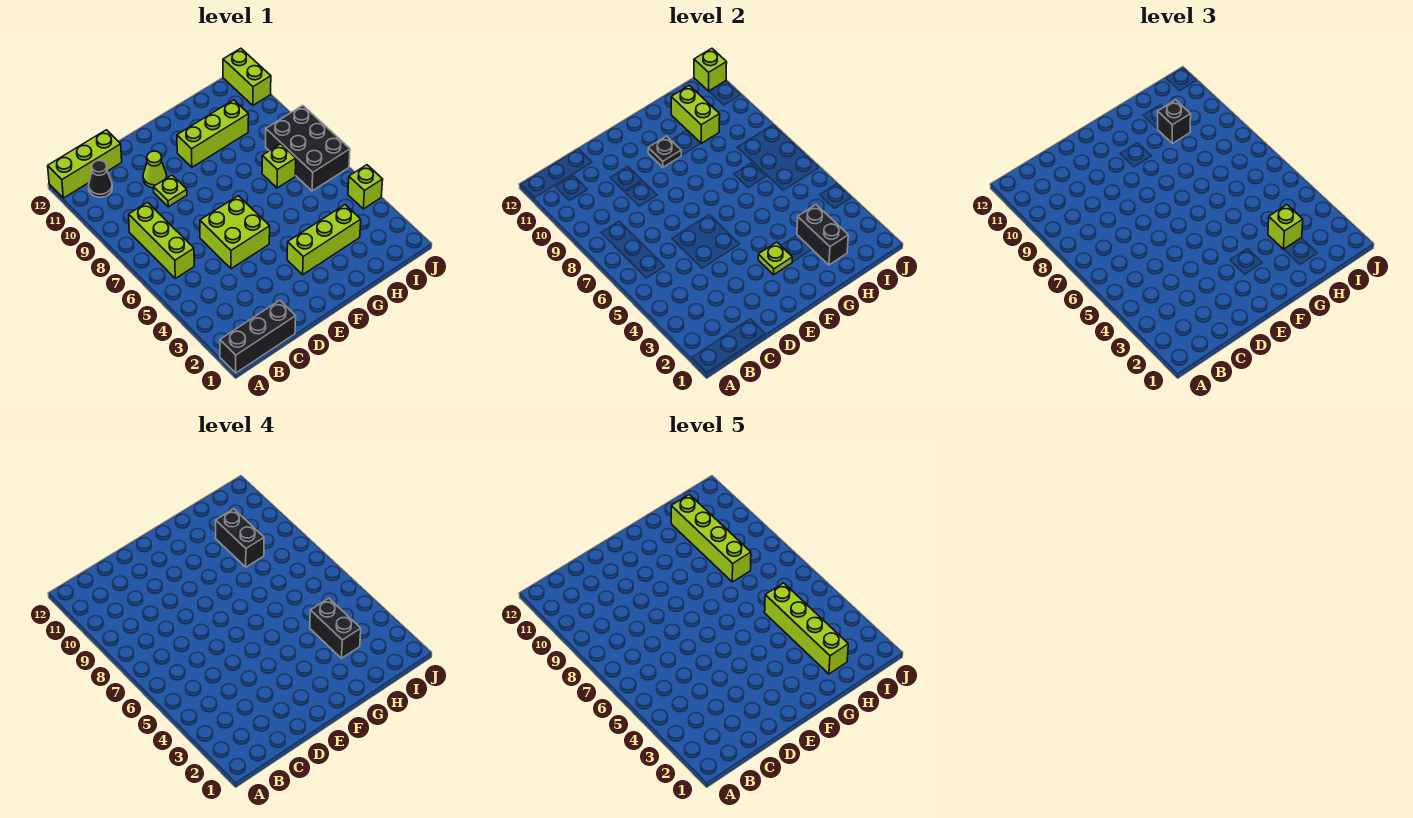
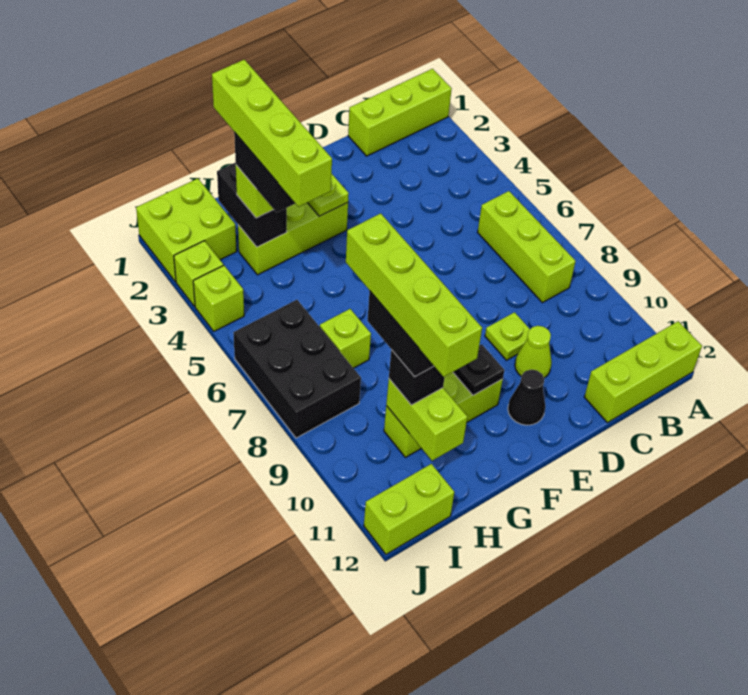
black brick A1:C1 level 1 -> lime brick A1:C1 level 1
black cone B11 level 1 -> black cone E11 level 1
lime brick D5:E6 level 1 -> lime brick I1:J2 level 1
lime brick J11:J12 level 1 -> lime brick I12:J12 level 1
lime brick J12 level 2 -> lime brick J3 level 1

